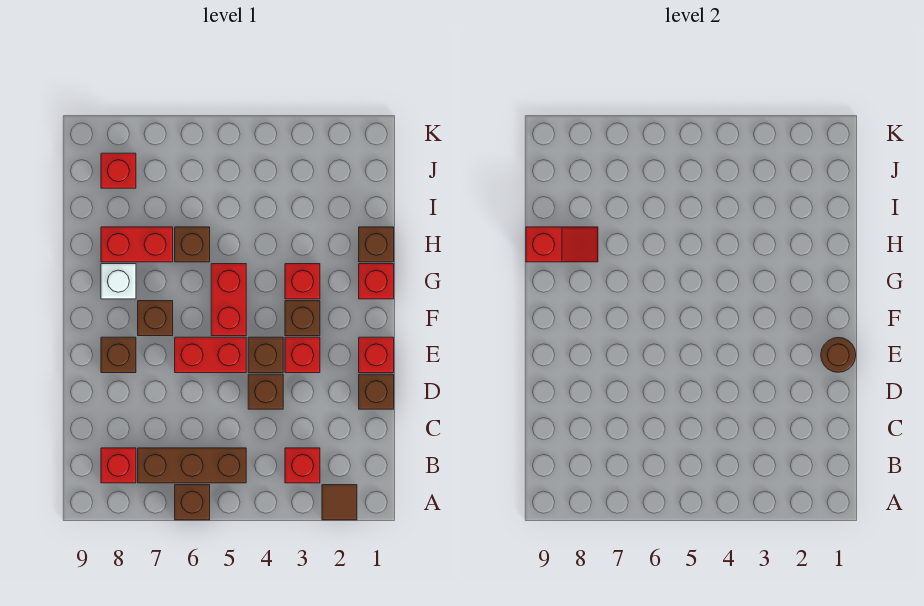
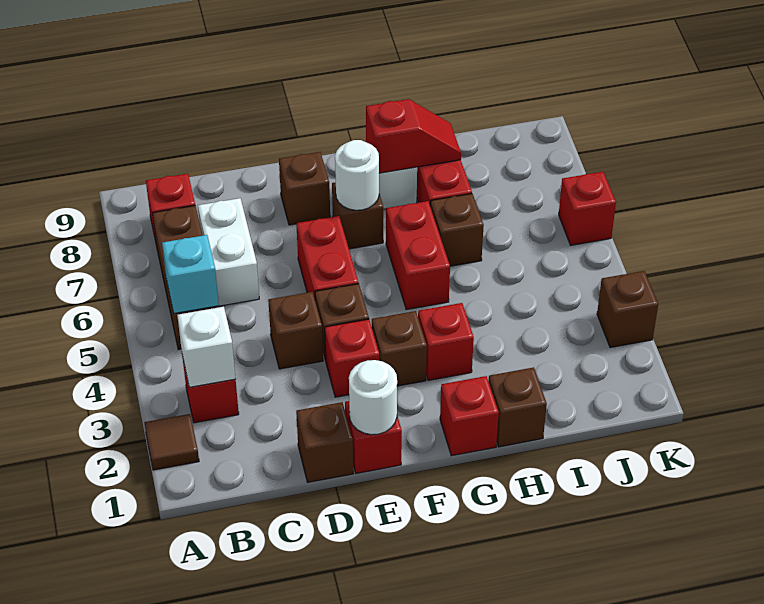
brown brick A6 level 1 -> brown brick K3 level 1
none -> white brick B3 level 2
none -> cyan brick B5 level 2
none -> white brick C6:C7 level 1
brown round brick E1 level 2 -> white round brick E1 level 2
red brick F5:G5 level 1 -> red brick G5:G6 level 1
none -> white round brick F7 level 2
red slope H8:H9 level 2 top 9 -> red slope G8:H8 level 2 top G
red brick J8 level 1 -> red brick K6 level 1

